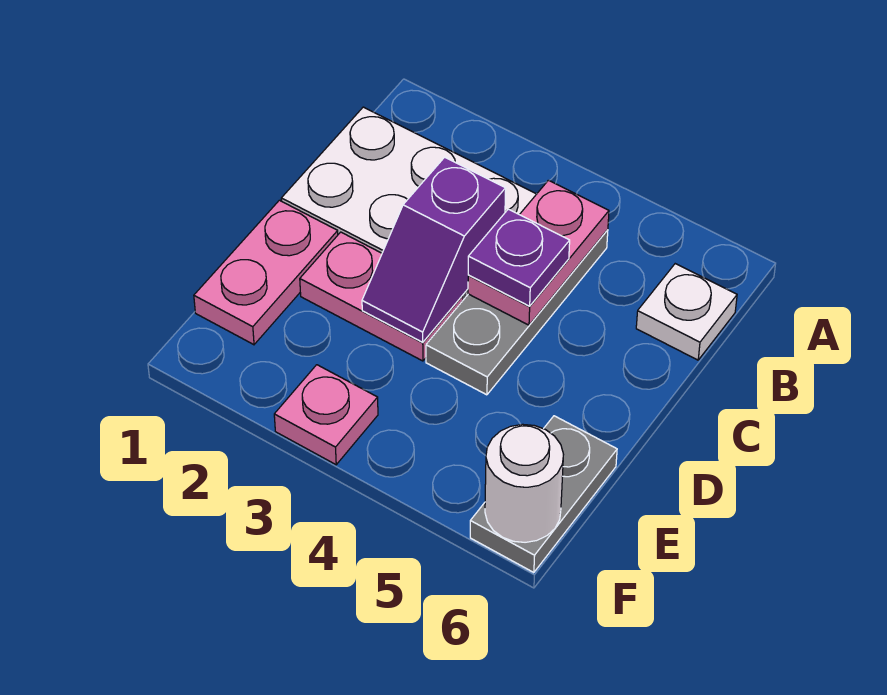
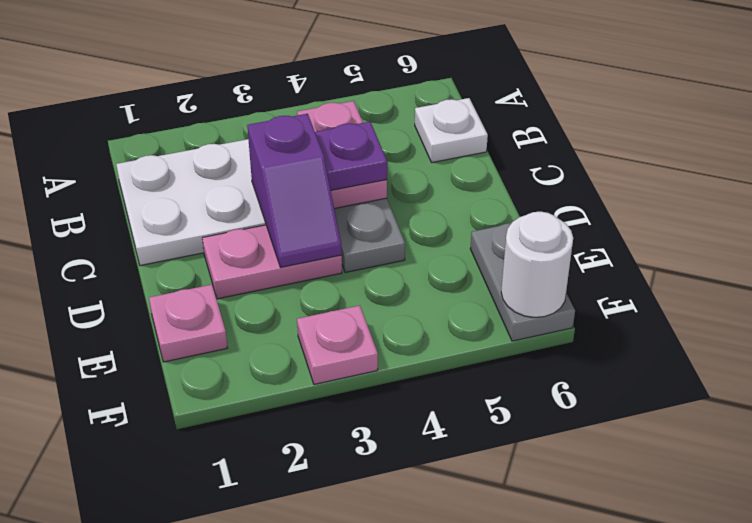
pink plate D1:E1 level 1 -> pink plate E1 level 1

